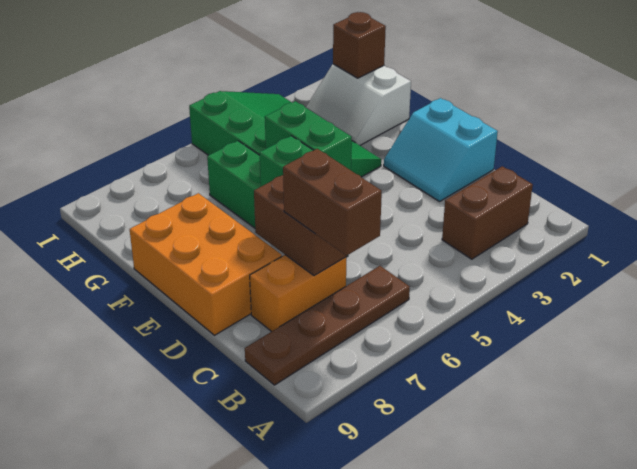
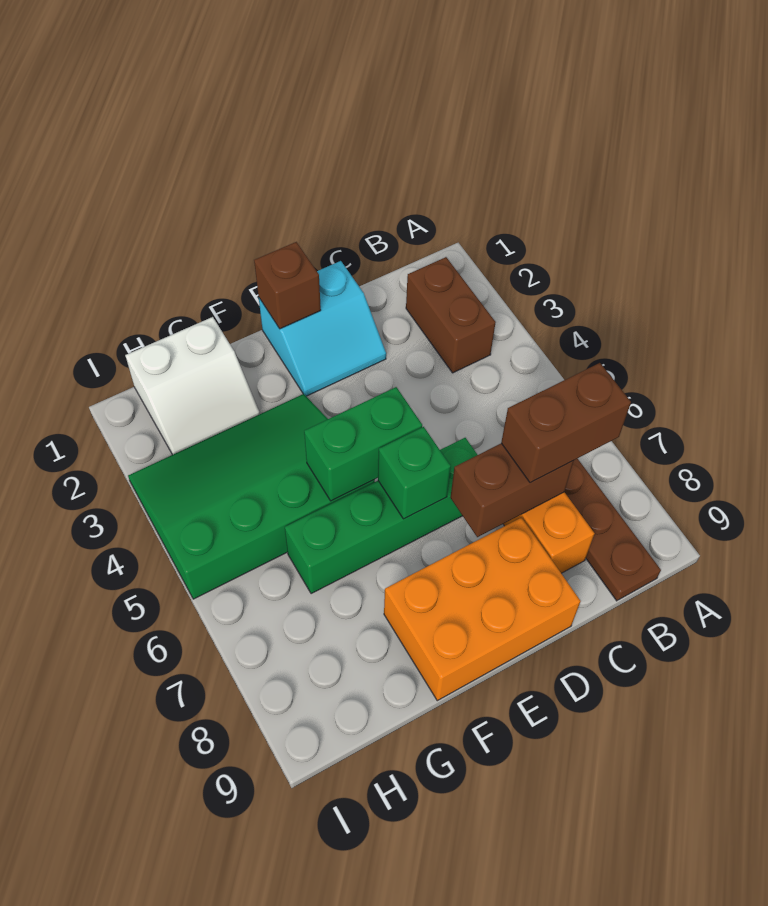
brown brick H1 level 2 -> brown brick E1 level 2

